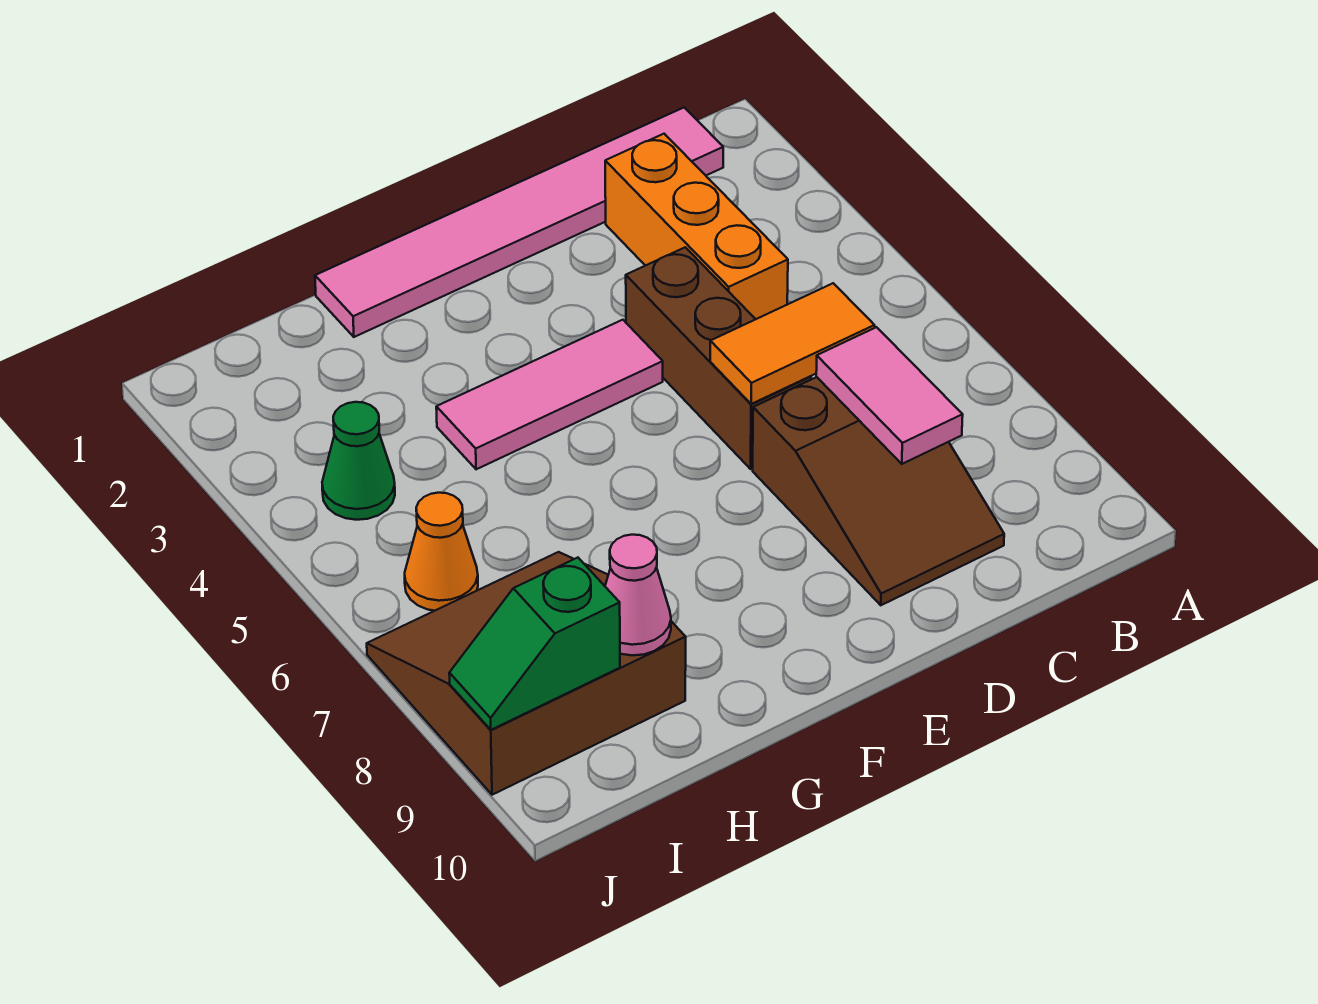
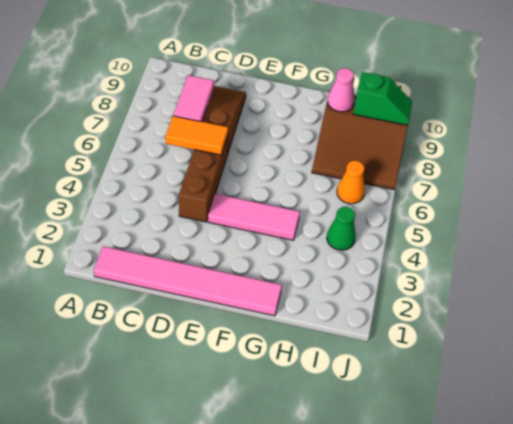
orange brick C2:C4 level 1 -> none

